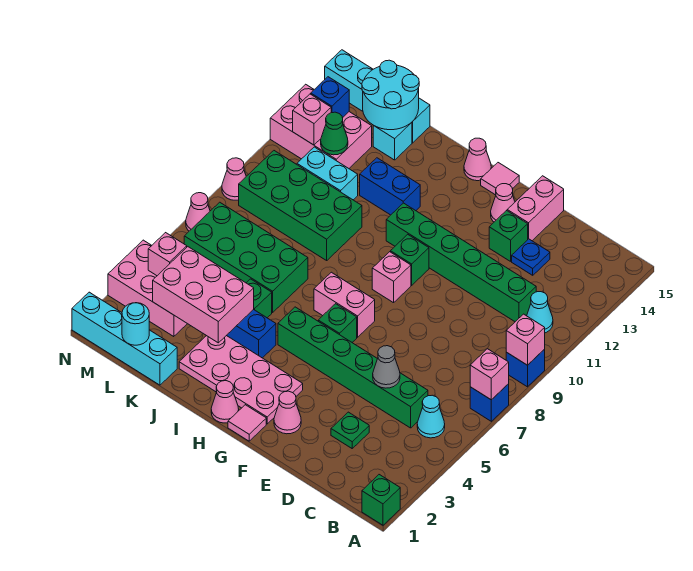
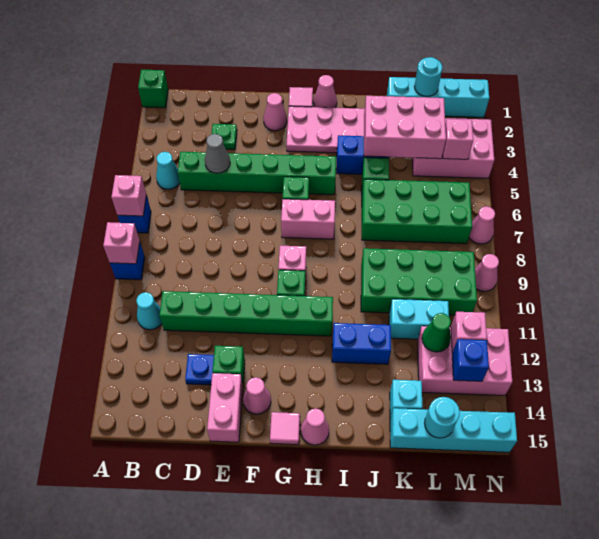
cyan round brick K14:L15 level 2 -> cyan round brick L15 level 2

